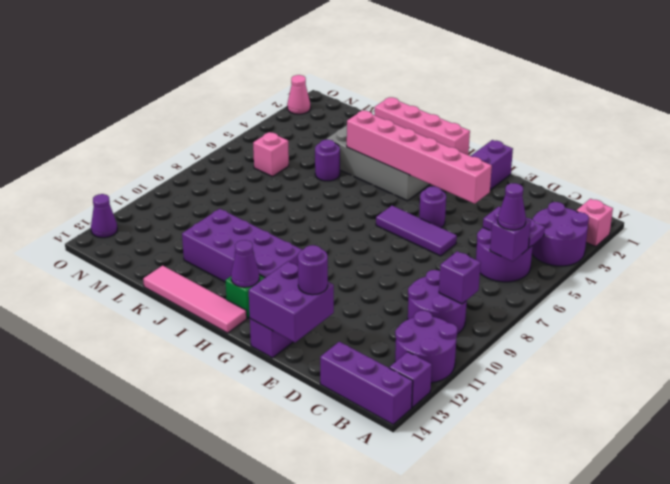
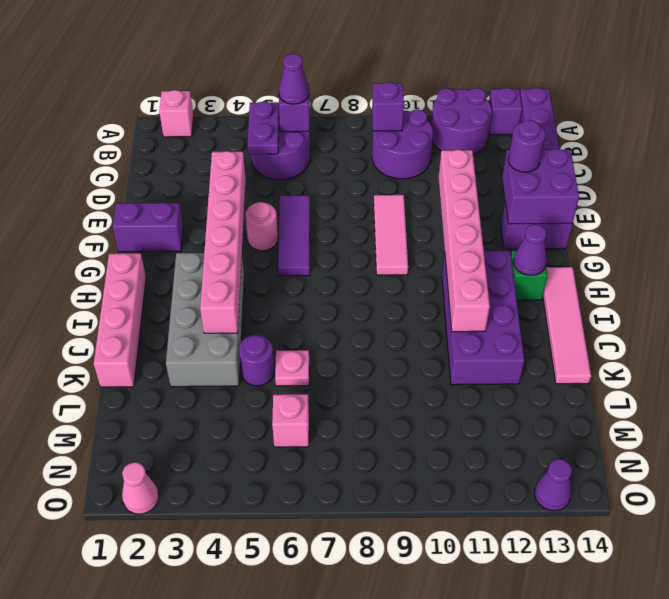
purple round brick A3:B4 level 1 -> none
none -> pink tile E9:G9 level 1
none -> pink brick E11:J11 level 2
purple round brick F5 level 1 -> pink round brick F5 level 1
none -> pink plate K6 level 1

